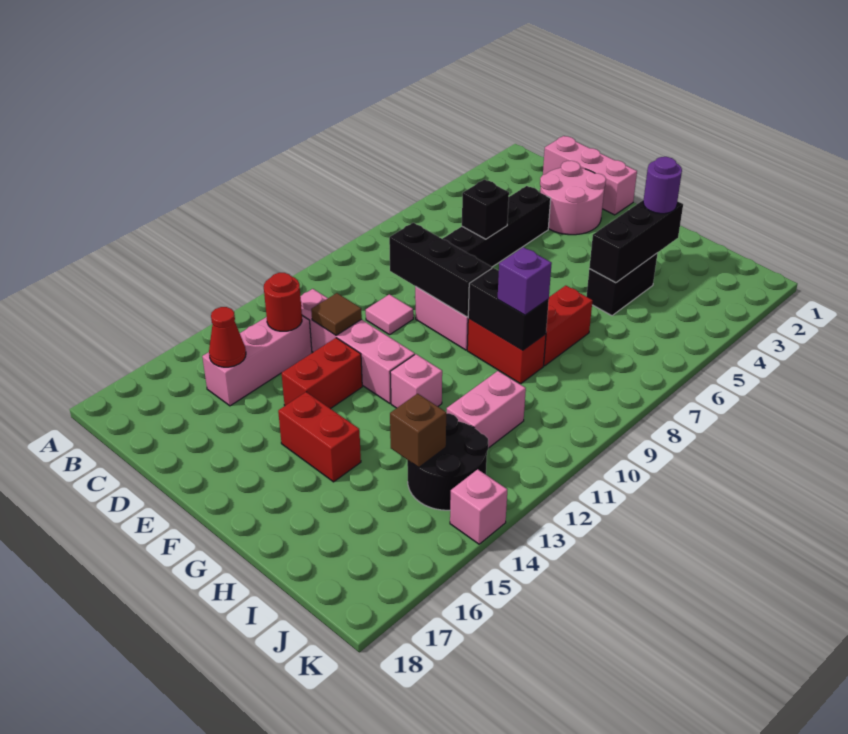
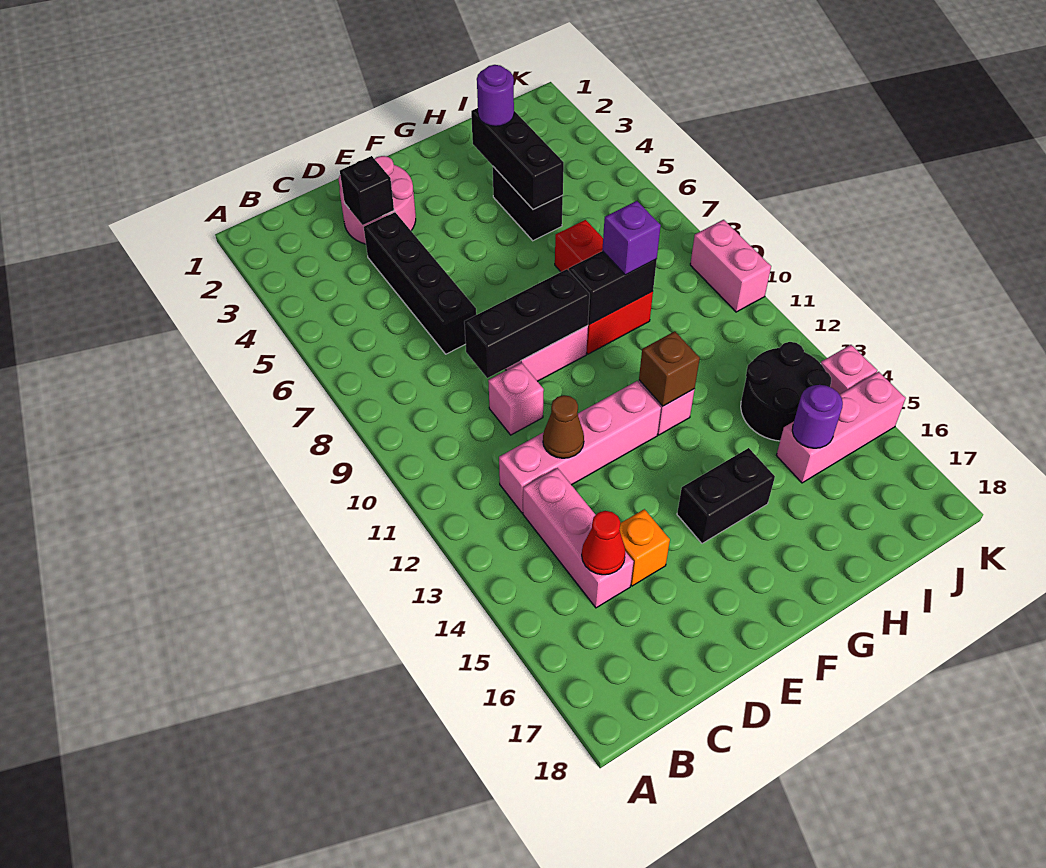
pink brick C1:E1 level 1 -> pink brick I15:K15 level 1
red round brick C13 level 2 -> none
black brick D6 level 2 -> black brick D3 level 2
pink tile D10 level 1 -> pink brick D10 level 1
brown tile D12 level 2 -> brown cone D12 level 2
none -> orange brick D15 level 1
red brick E13:E14 level 1 -> none
red brick F15:G15 level 1 -> black brick F15:G15 level 1
pink brick I11:I12 level 1 -> pink brick K9:K10 level 1
brown brick I14 level 2 -> brown brick G12 level 2
none -> purple round brick I15 level 2

